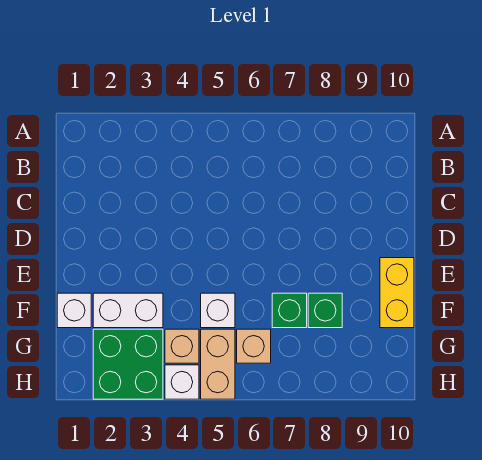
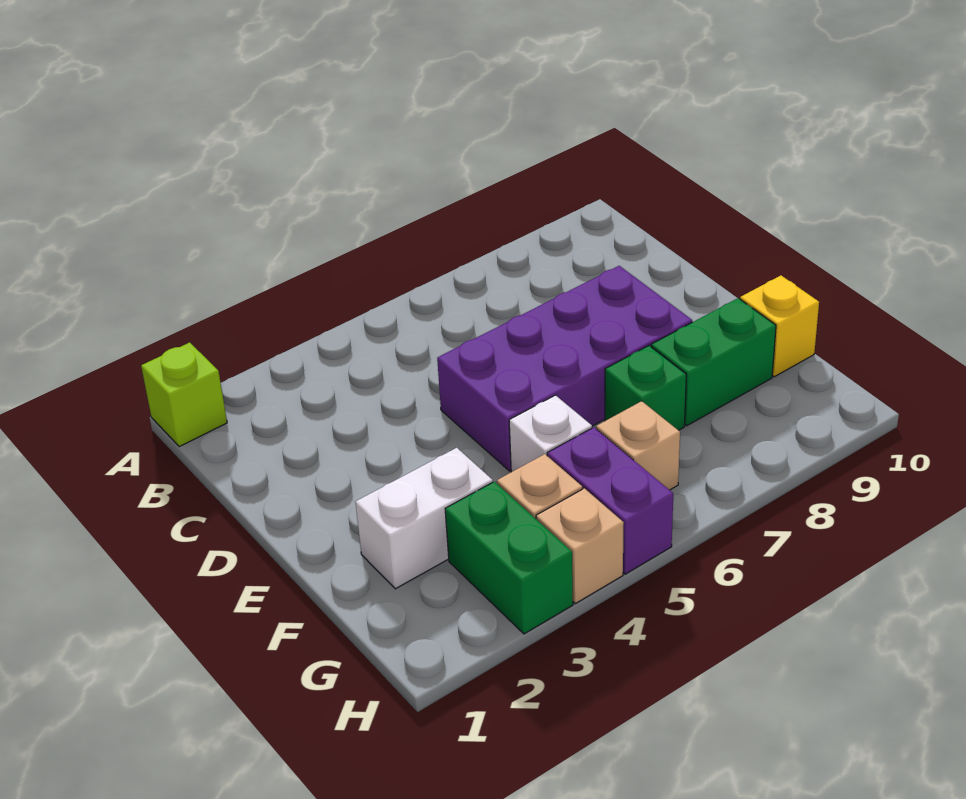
none -> lime brick A1 level 1
none -> purple brick D5:E8 level 1
yellow brick E10:F10 level 1 -> yellow brick F10 level 1
white brick F1 level 1 -> none
green brick F8 level 1 -> green brick F8:F9 level 1
green brick G2:H3 level 1 -> green brick G3:H3 level 1
tan brick G5:H5 level 1 -> purple brick G5:H5 level 1
white brick H4 level 1 -> tan brick H4 level 1

